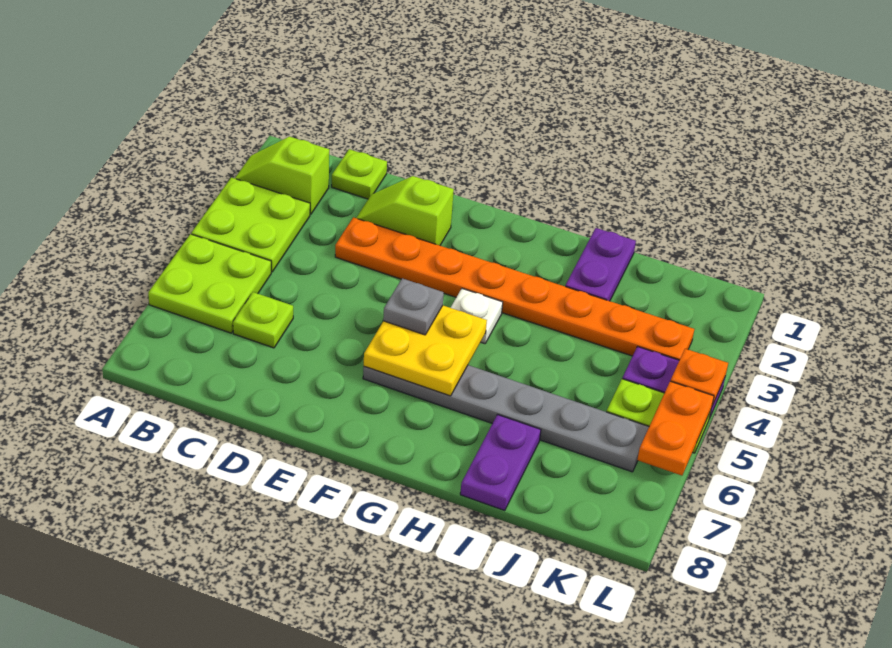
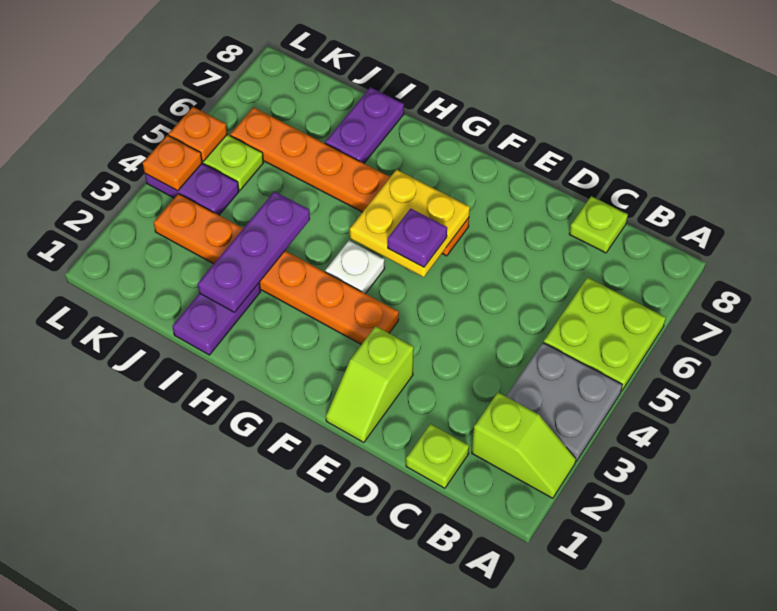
lime plate A3:B4 level 1 -> grey plate A3:B4 level 1
lime plate C6 level 1 -> lime plate C8 level 1
lime slope D2:E2 level 1 top E -> lime slope E1:E2 level 1 top 2
orange plate D3:K3 level 1 -> orange plate F3:K3 level 1
grey plate F5 level 3 -> purple plate F5 level 3
grey plate F6:K6 level 1 -> orange plate F6:K6 level 1
none -> purple plate I2:I4 level 2
orange plate L5:L6 level 2 -> orange plate L5 level 2

